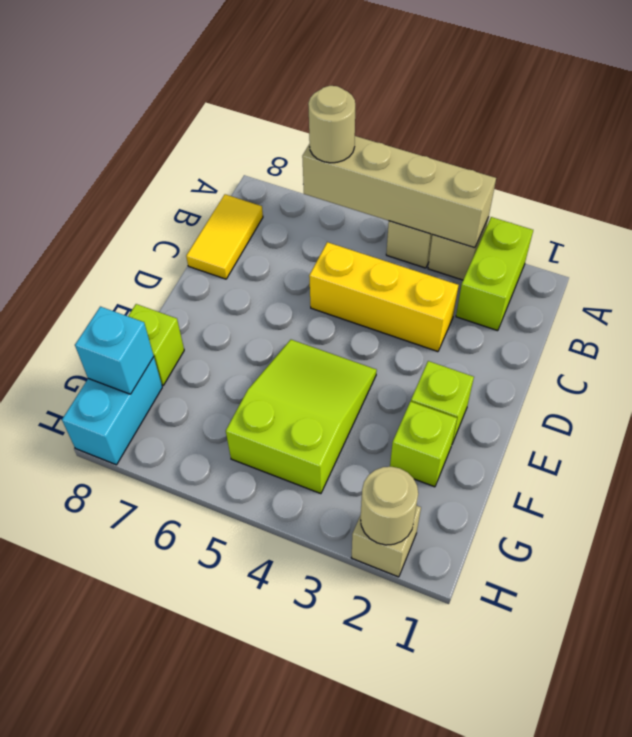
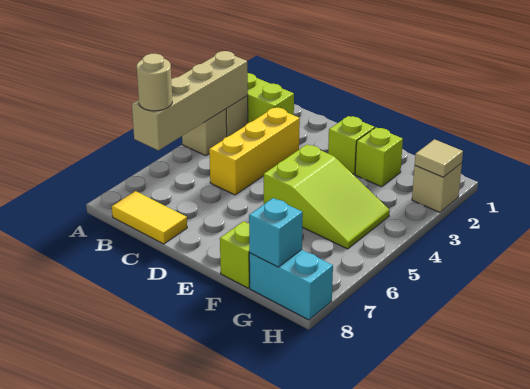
lime slope E4:G5 level 1 top G -> lime slope E4:G5 level 1 top E
tan round brick H2 level 2 -> tan tile H2 level 2

